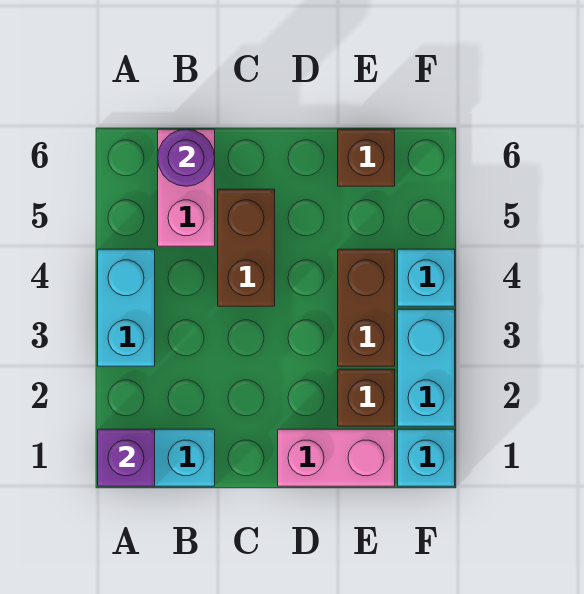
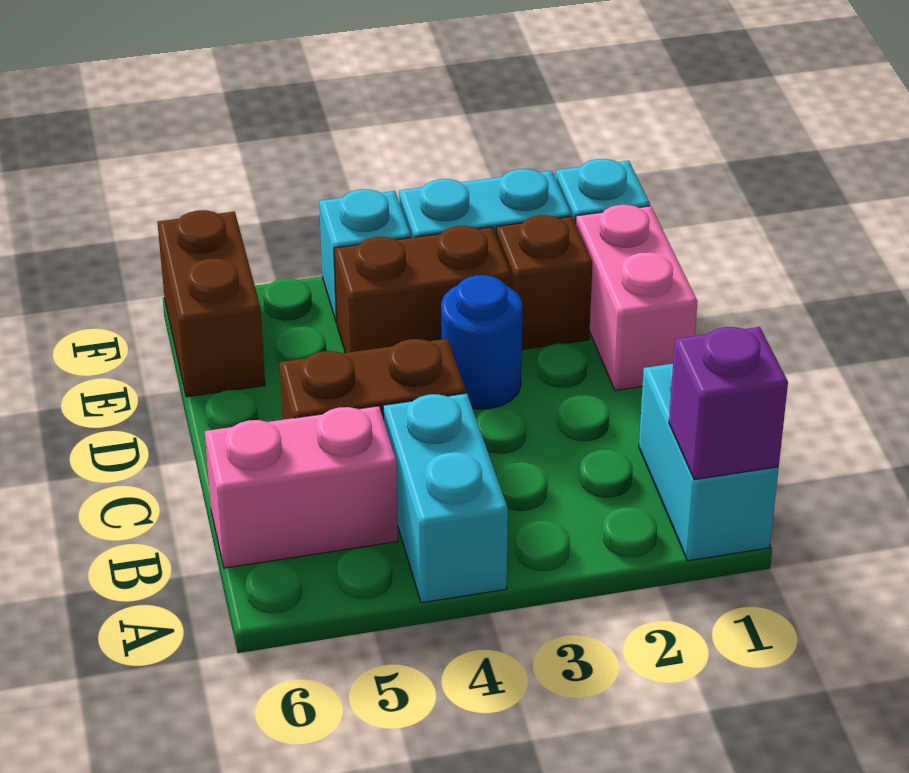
cyan brick A3:A4 level 1 -> cyan brick A4:B4 level 1
purple round brick B6 level 2 -> none
none -> blue round brick D3 level 1
brown brick E6 level 1 -> brown brick E6:F6 level 1

